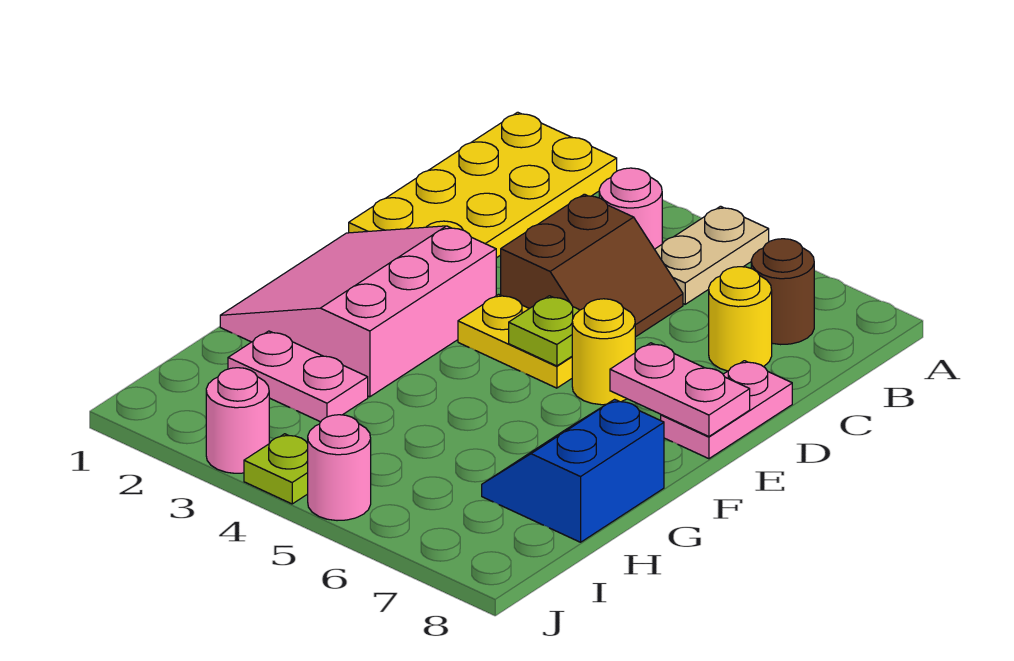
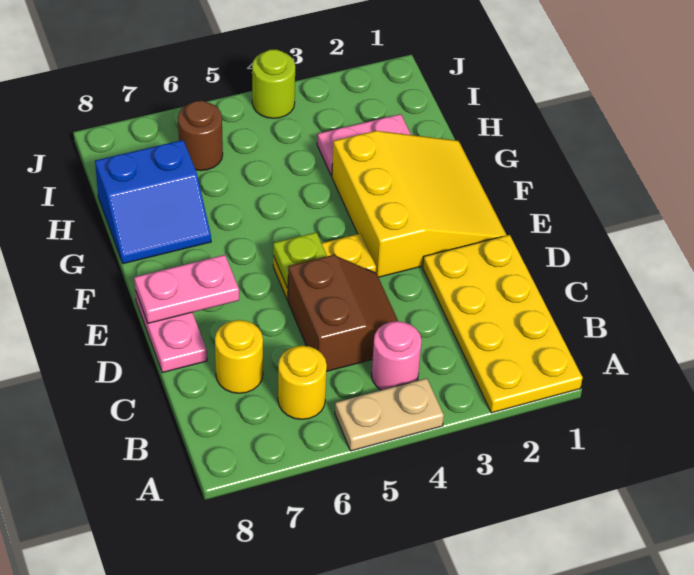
tan plate A5:B5 level 1 -> tan plate A4:A5 level 1
brown round brick B7 level 1 -> brown round brick I6 level 1
brown slope C4:D5 level 1 top 4 -> brown slope C4:D5 level 1 top 5
pink slope E1:G3 level 1 top 3 -> yellow slope E1:G3 level 1 top 3
yellow round brick E6 level 1 -> yellow round brick B6 level 1
blue slope G7:H8 level 1 top 8 -> blue slope G7:H8 level 1 top H
pink round brick J3 level 1 -> none
lime plate J4 level 1 -> lime round brick J4 level 1
pink round brick J5 level 1 -> none

